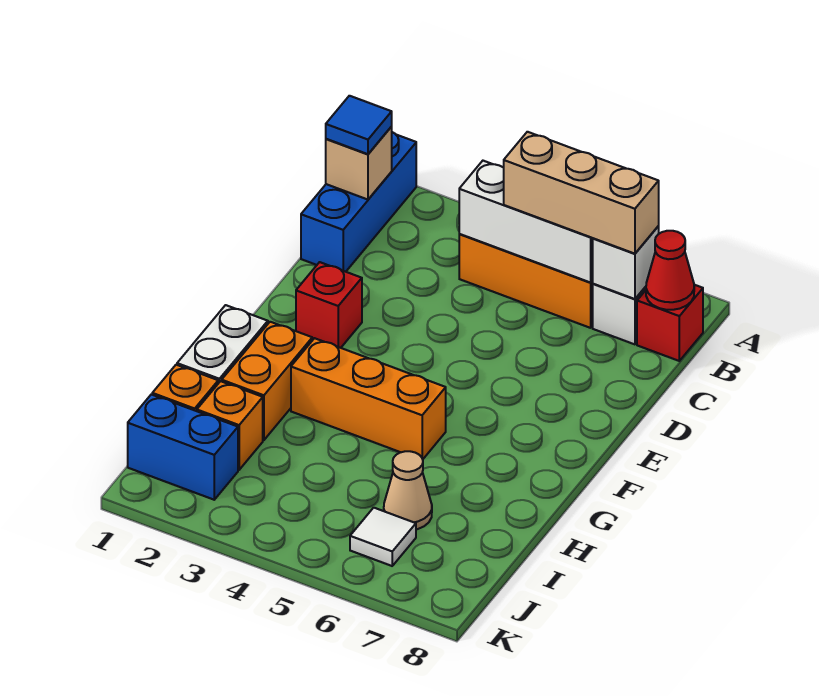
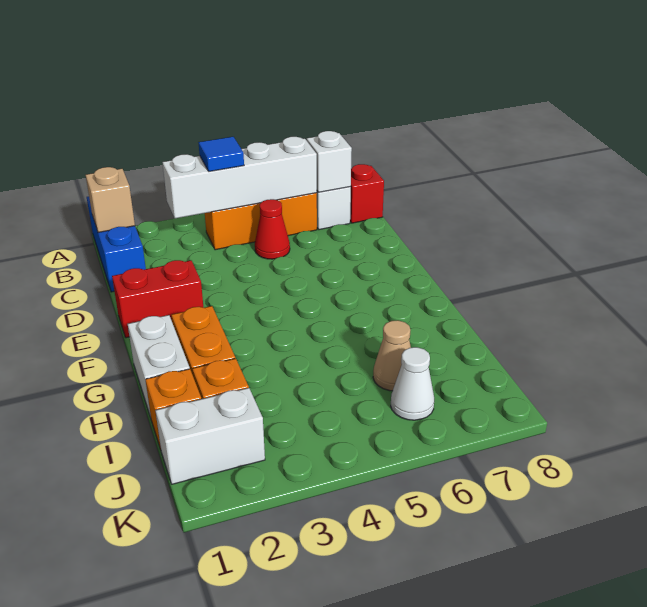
blue tile B1 level 3 -> blue tile B4 level 3
white brick B4:B6 level 2 -> white brick B3:B6 level 2
tan brick B5:B7 level 3 -> none
red cone B8 level 2 -> red cone C5 level 1
red brick E2 level 1 -> red brick E1:E2 level 1
orange brick G3:G5 level 1 -> none
blue brick J1:J2 level 1 -> white brick J1:J2 level 1
white tile J6 level 1 -> white cone J6 level 1

